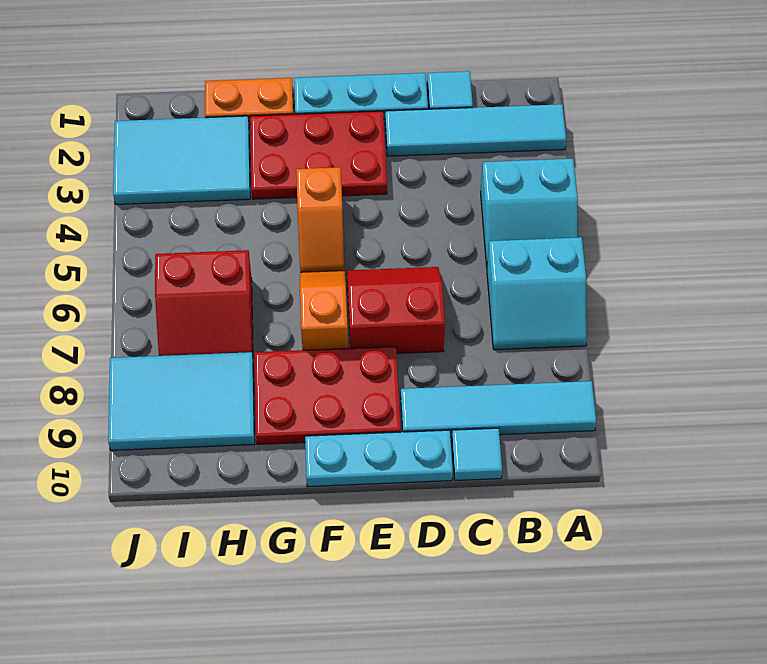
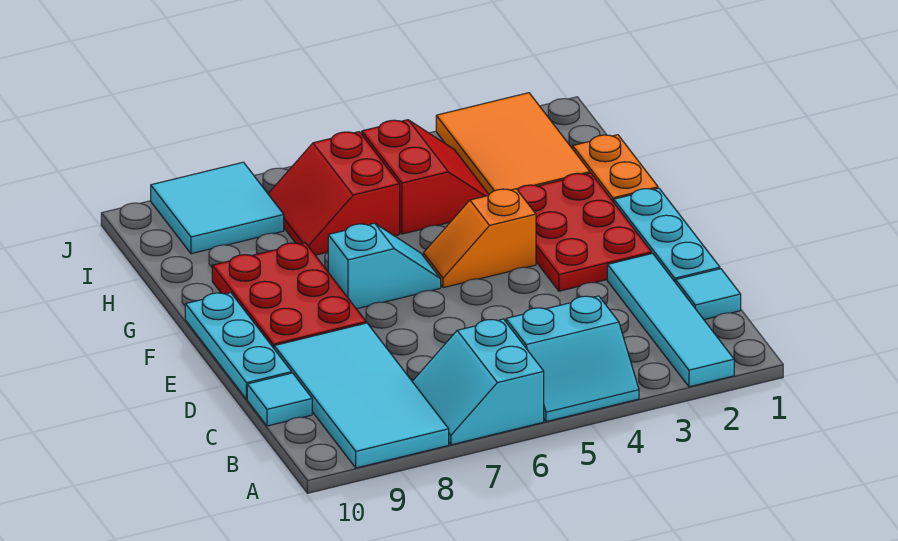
cyan slope A4:B5 level 1 top 4 -> cyan slope A4:B5 level 1 top B
cyan tile A9:D9 level 1 -> cyan tile A8:D9 level 1
red slope D6:E7 level 1 top 7 -> red slope H4:I5 level 1 top 5
orange slope F6:F7 level 1 top 7 -> cyan slope F6:F7 level 1 top 7
cyan tile H2:J3 level 1 -> orange tile H2:J3 level 1
cyan tile H8:J9 level 1 -> cyan tile I8:J9 level 1

